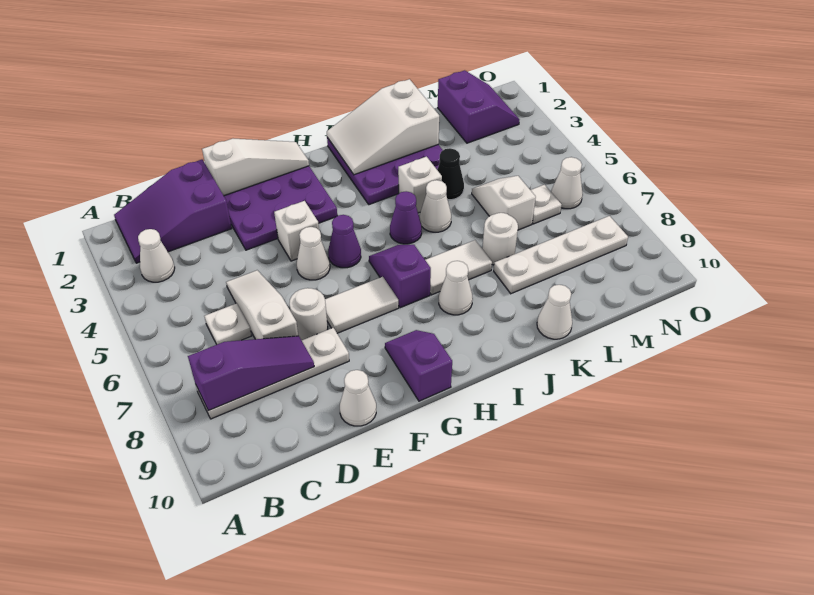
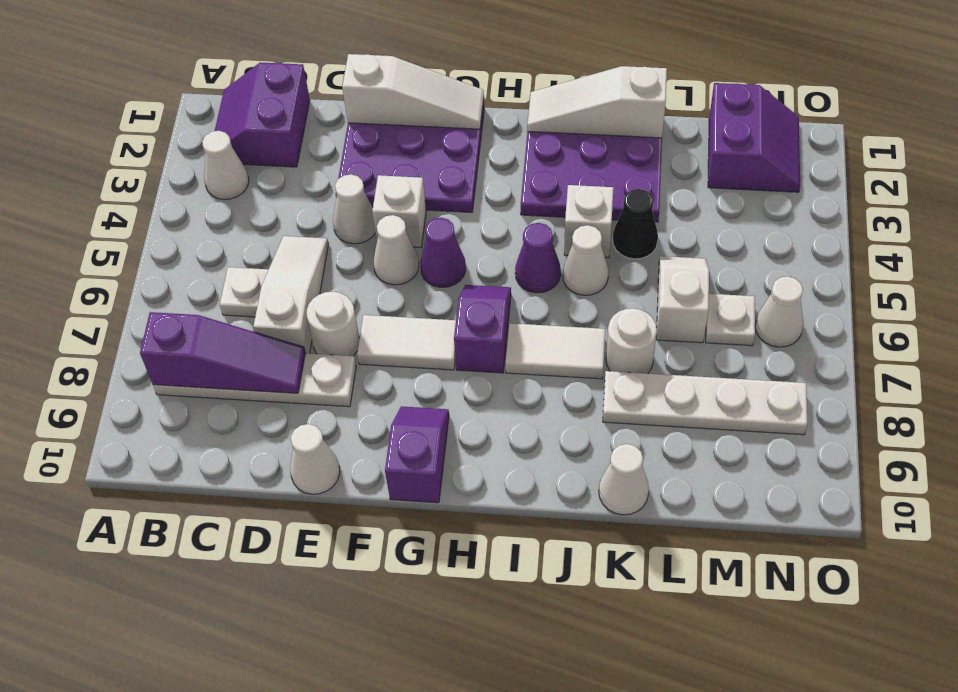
purple slope B1:D2 level 1 top D -> purple slope B1:C2 level 1 top C
white slope I1:K2 level 2 top K -> white slope I1:K1 level 2 top K
white cone I8 level 1 -> white cone E4 level 1

